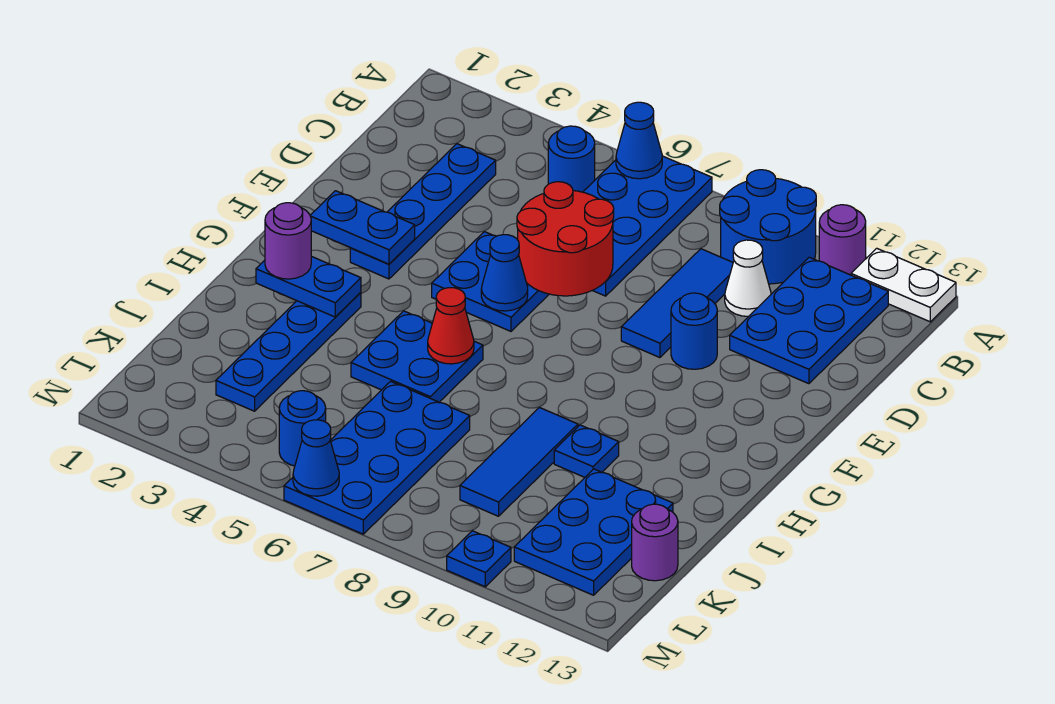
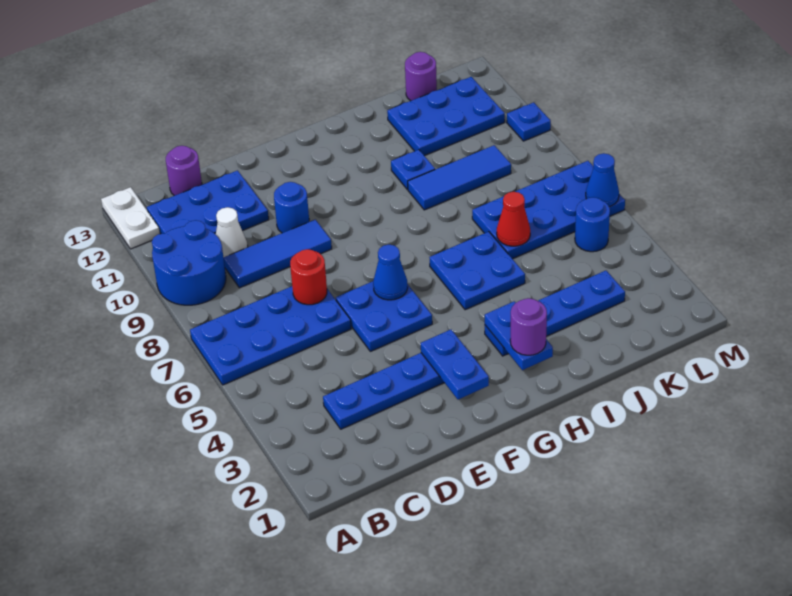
blue cone A6 level 2 -> none
purple round brick A11 level 1 -> purple round brick C13 level 1
blue round brick B5 level 1 -> none
red round brick D6:E7 level 2 -> red round brick D7 level 2
red cone H6 level 2 -> red cone J6 level 2

